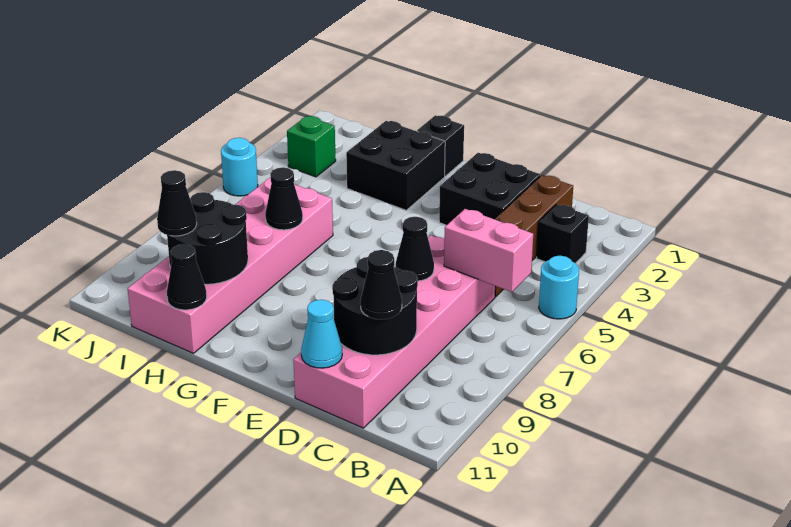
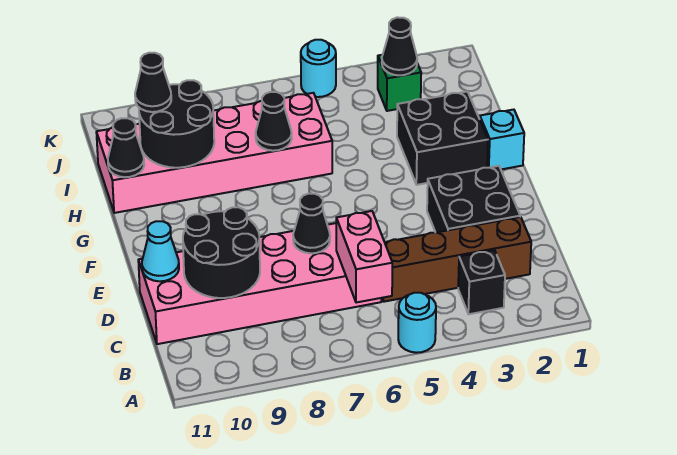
black cone C10 level 3 -> black cone J3 level 2
black brick G1 level 1 -> cyan brick G1 level 1

